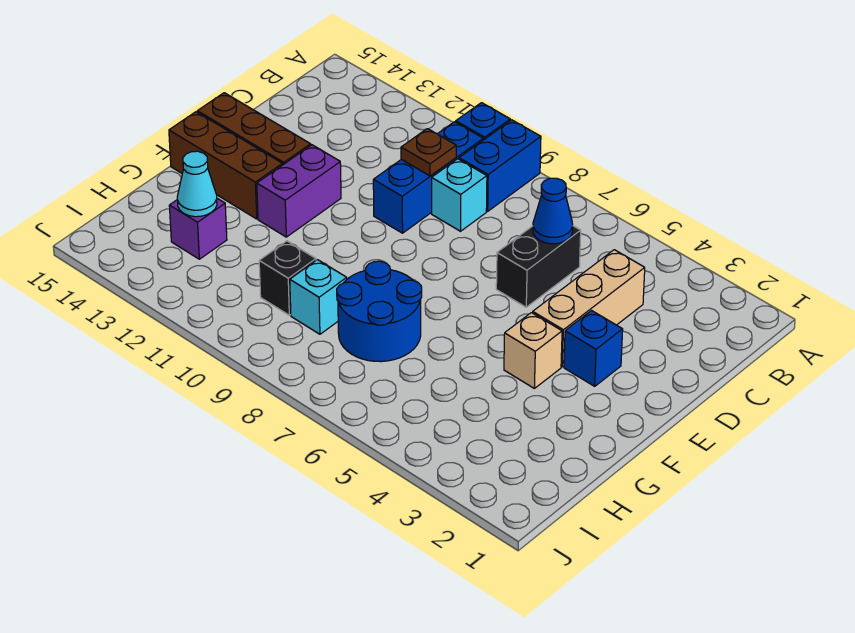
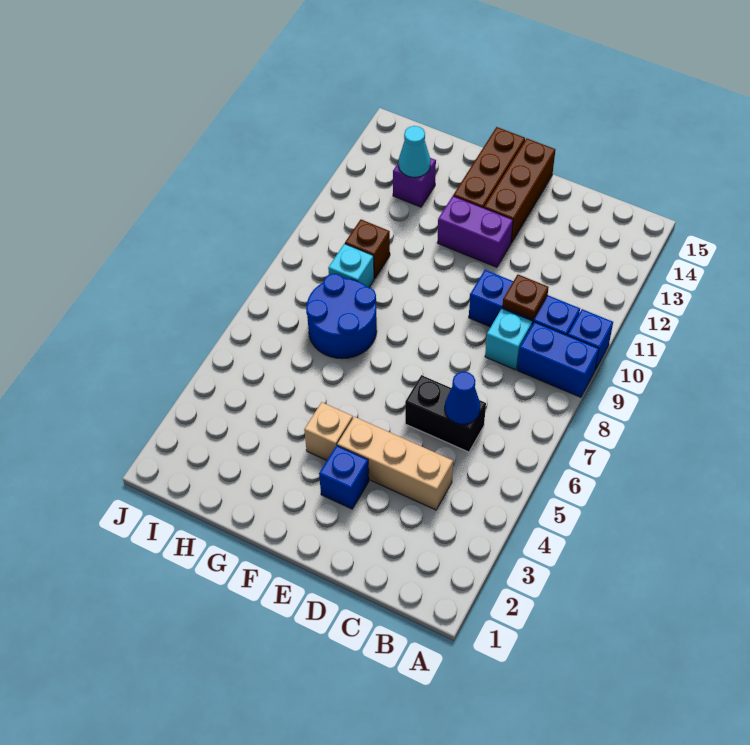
black brick H10 level 1 -> brown brick H10 level 1

